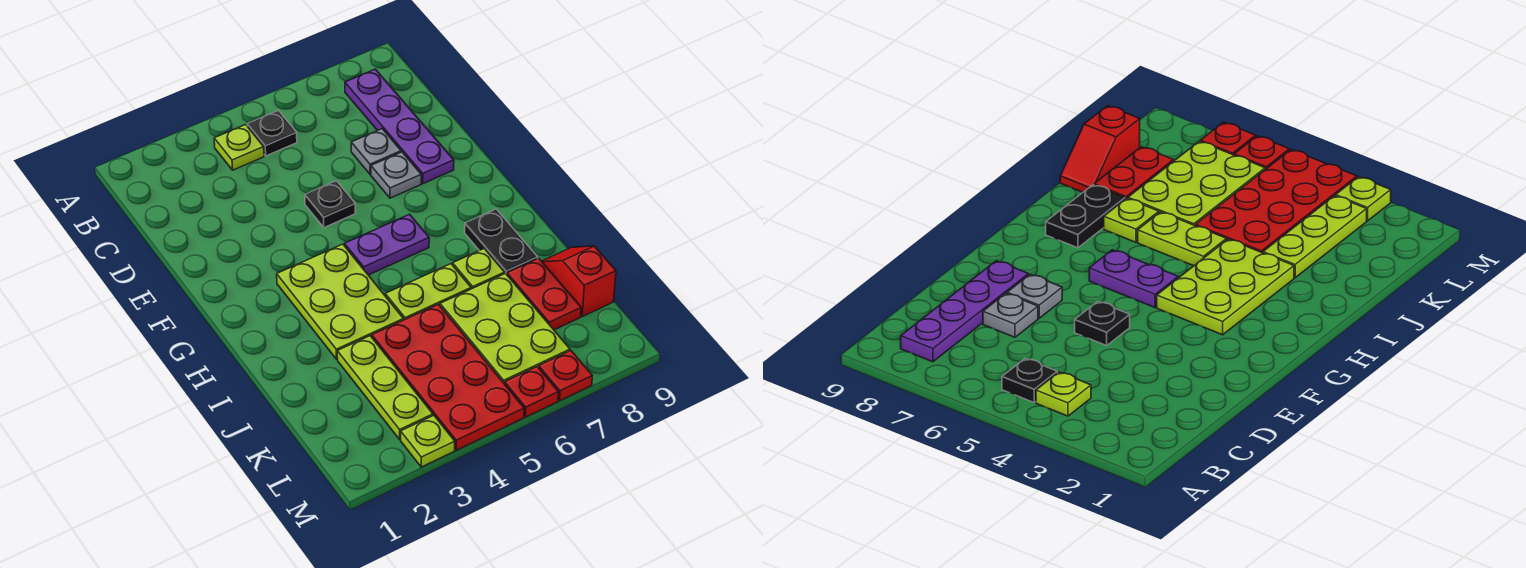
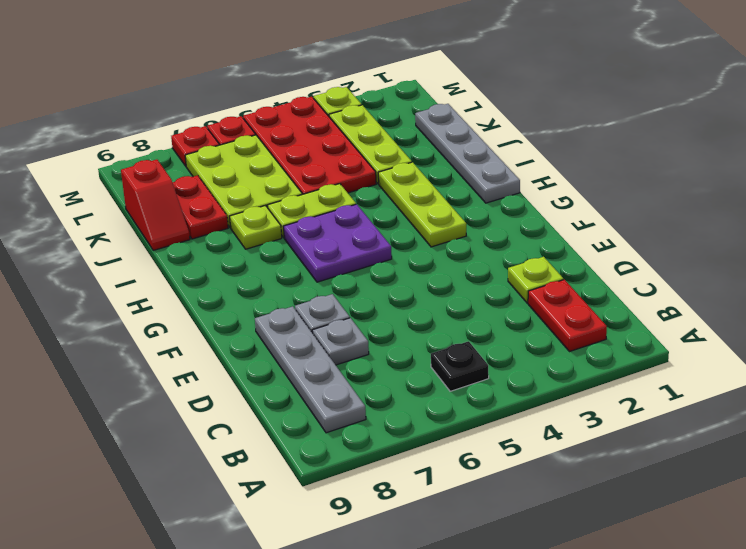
none -> red plate B2:C2 level 1
lime plate B4 level 1 -> lime plate D2 level 1
purple plate B8:E8 level 1 -> grey plate B8:E8 level 1
black plate E5 level 1 -> none
lime plate G3:I4 level 1 -> lime plate G3:I3 level 1
purple plate G5:G6 level 1 -> purple plate G5:H6 level 1
none -> grey plate H1:K1 level 1
black plate H8:I8 level 1 -> none

